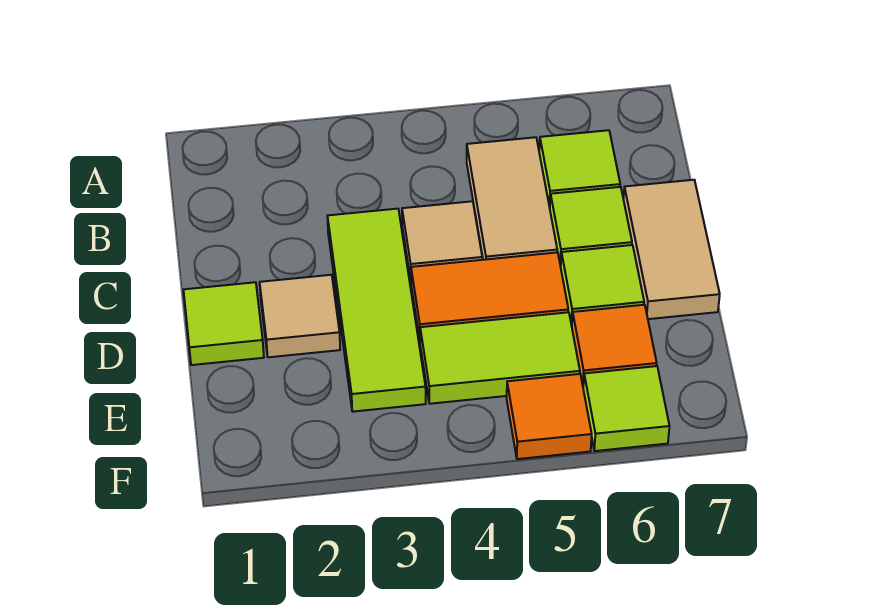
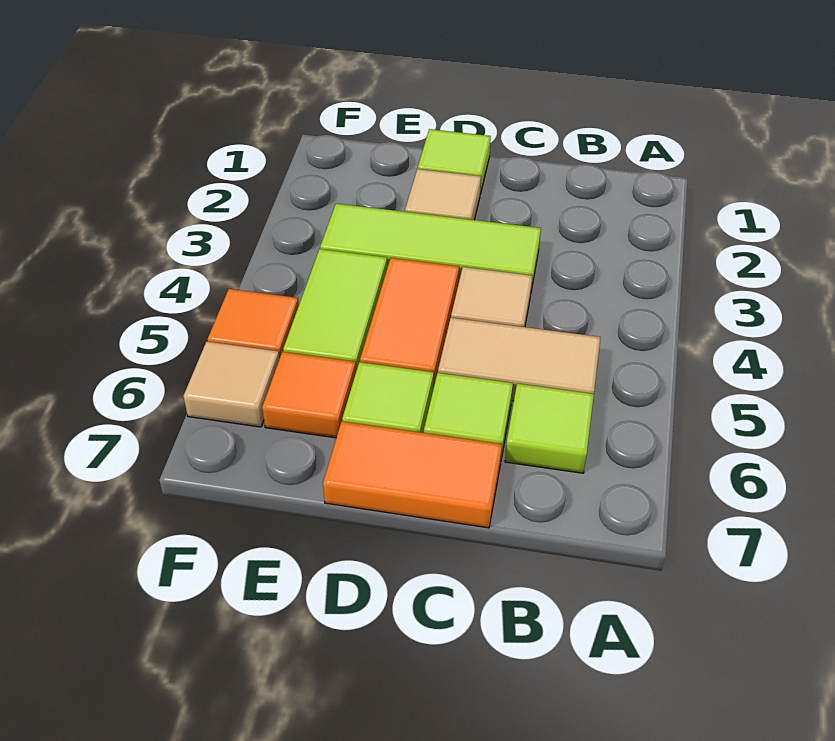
tan tile C7:D7 level 1 -> orange tile C7:D7 level 1
lime tile F6 level 1 -> tan tile F6 level 1

